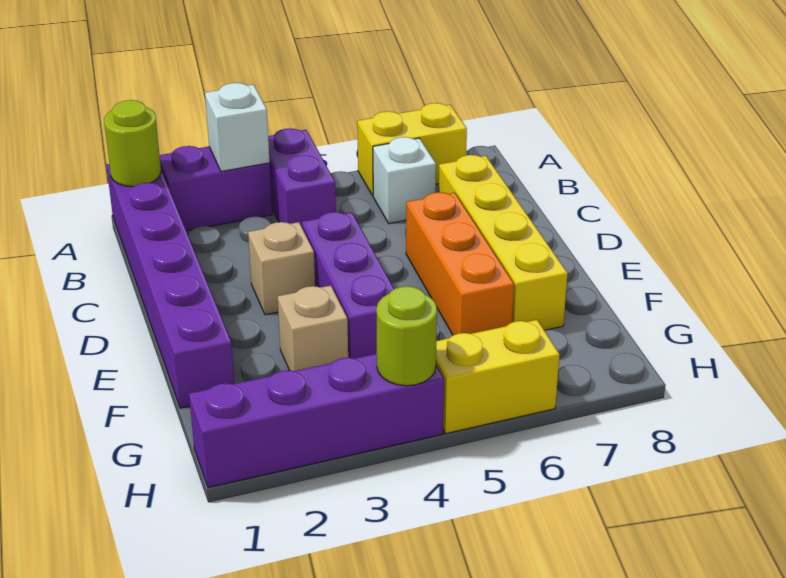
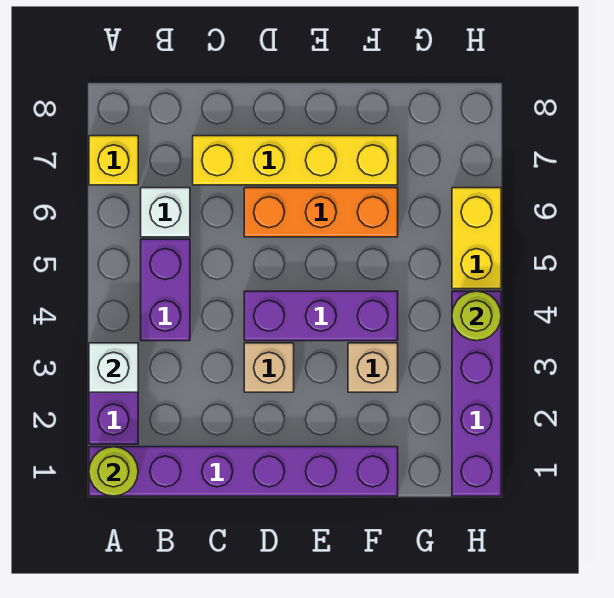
purple brick A4:B4 level 1 -> purple brick B4:B5 level 1
yellow brick A6:A7 level 1 -> yellow brick A7 level 1

